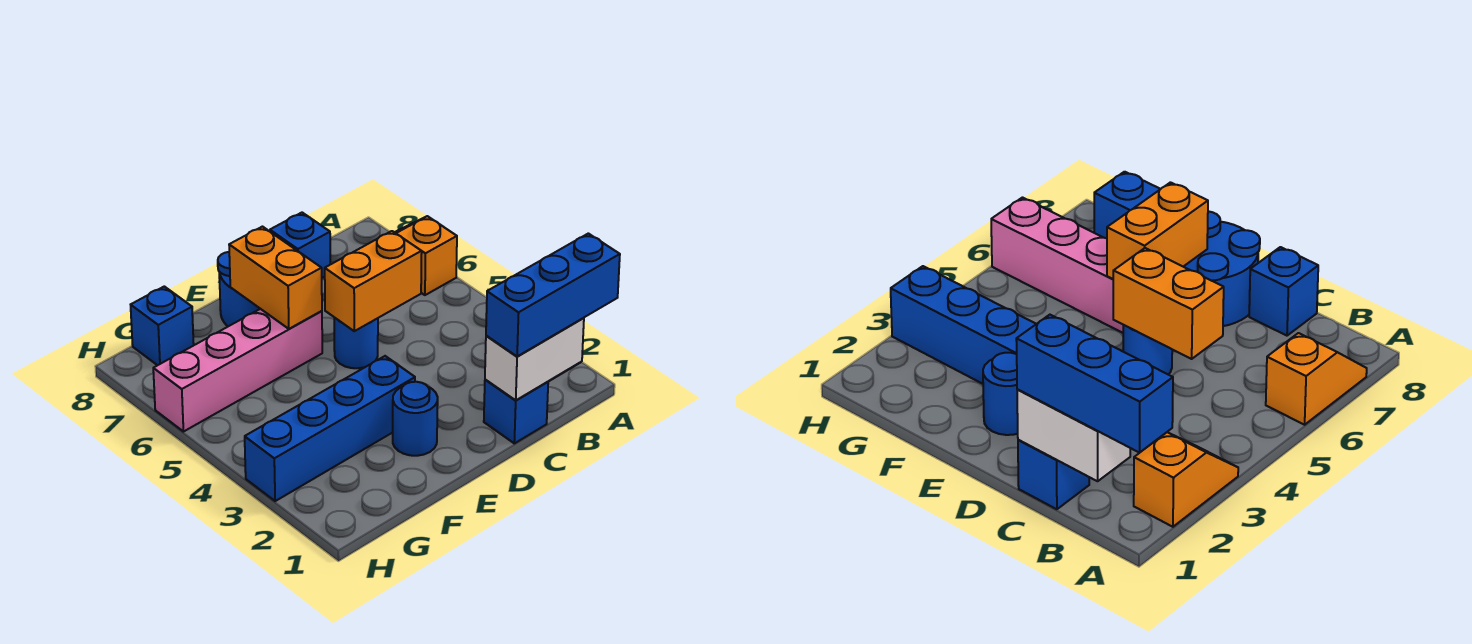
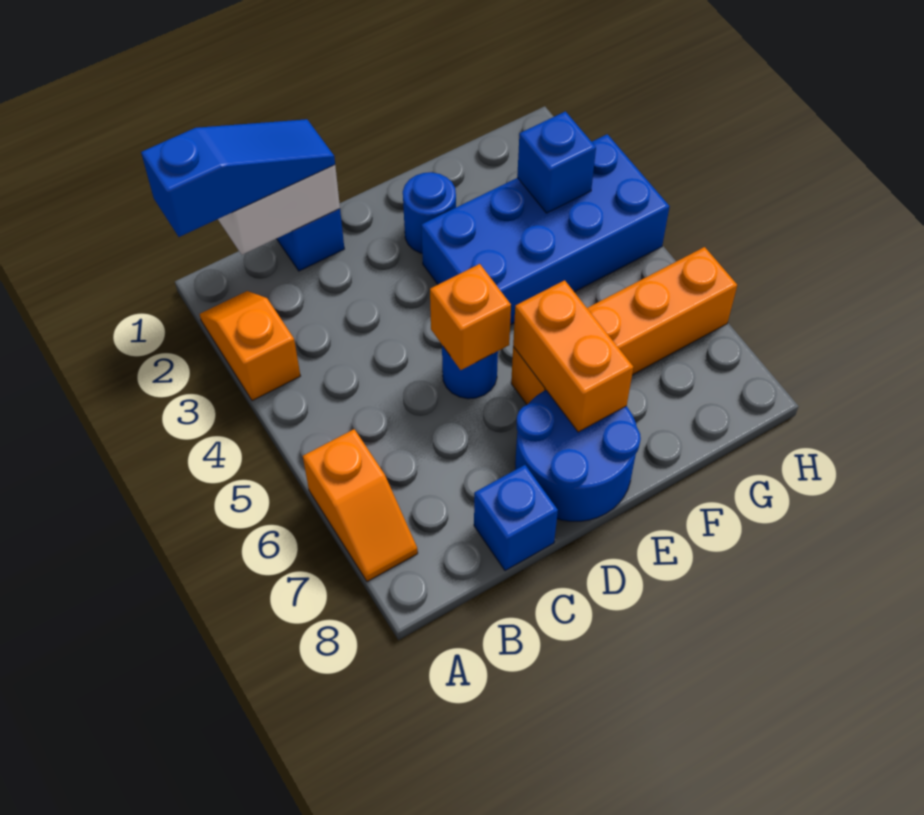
blue brick A1:C1 level 3 -> blue slope A1:C1 level 3 top A
orange slope A2:A3 level 1 top 2 -> orange slope A2:A3 level 1 top 3
orange brick C5:D5 level 2 -> orange brick D5 level 2
blue brick E3:H3 level 1 -> blue brick E3:H4 level 1
pink brick E6:H6 level 1 -> orange brick E6:H6 level 1
blue brick G8 level 1 -> blue brick G3 level 2

